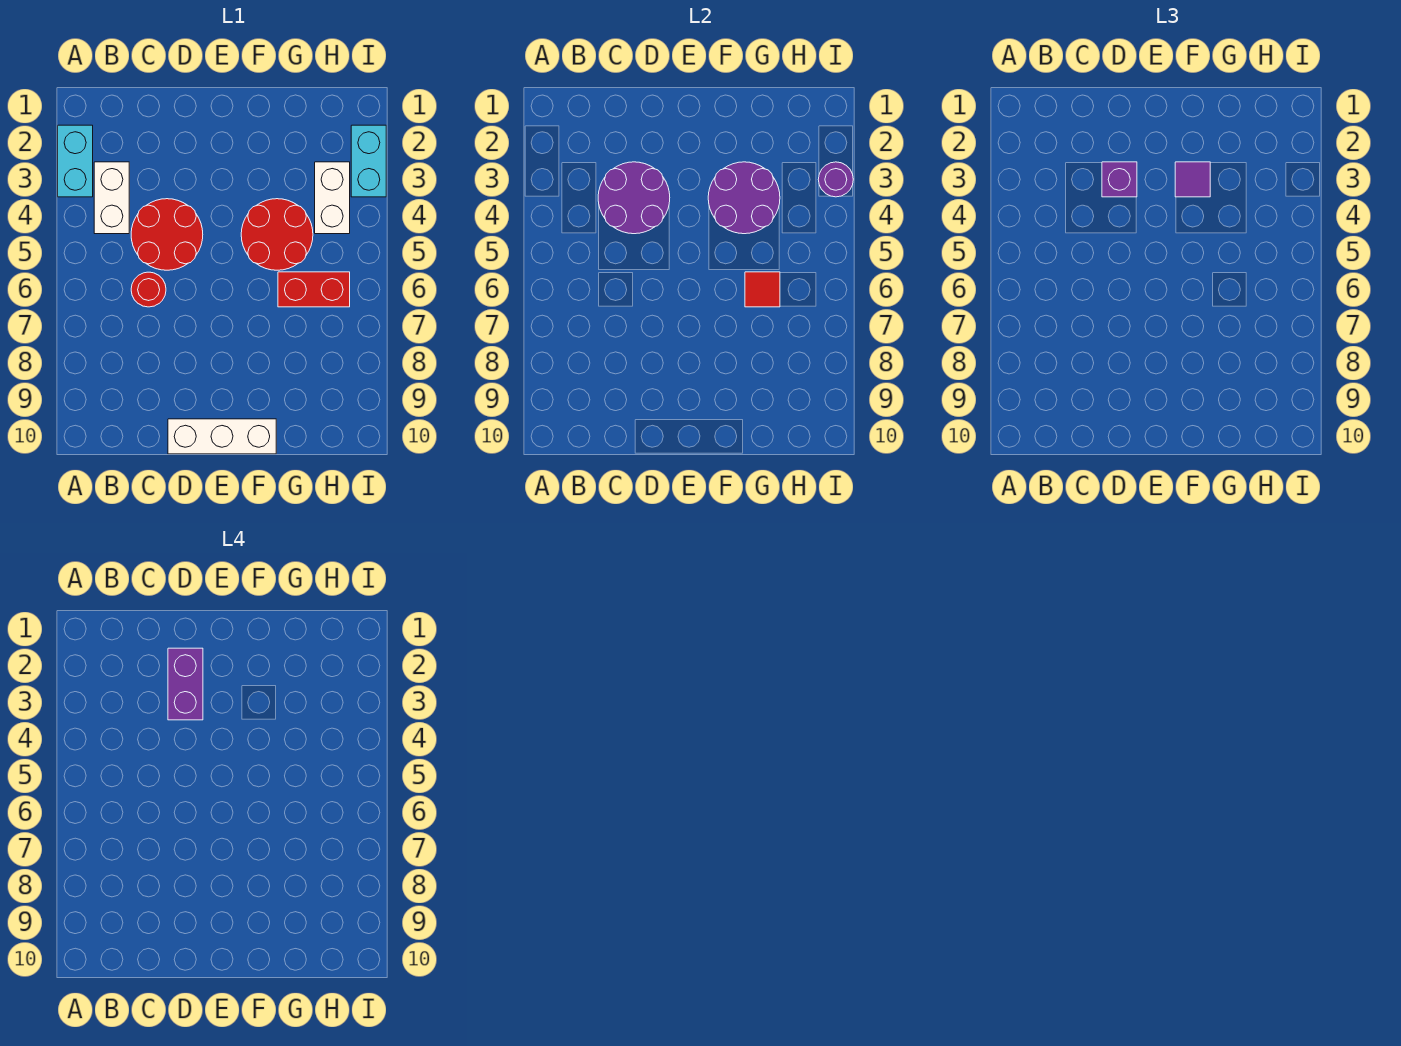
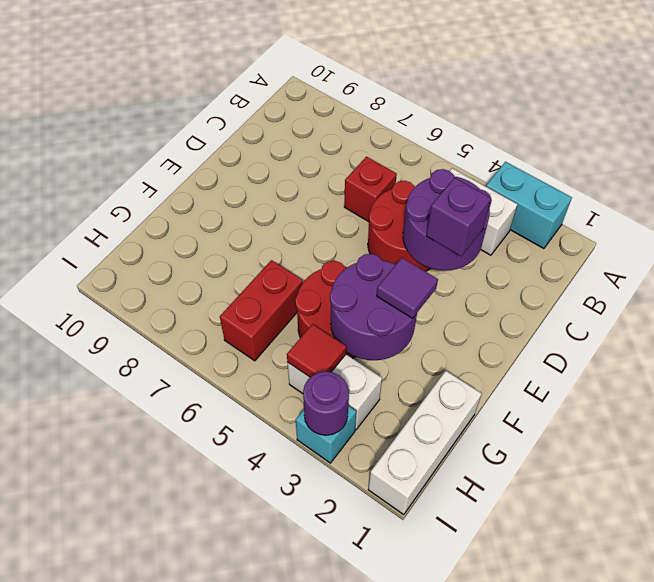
red round brick C6 level 1 -> red brick C6 level 1
purple brick D2:D3 level 4 -> none
white brick D10:F10 level 1 -> white brick G1:I1 level 1
red tile G6 level 2 -> red tile H4 level 2
cyan brick I2:I3 level 1 -> cyan brick I3 level 1

